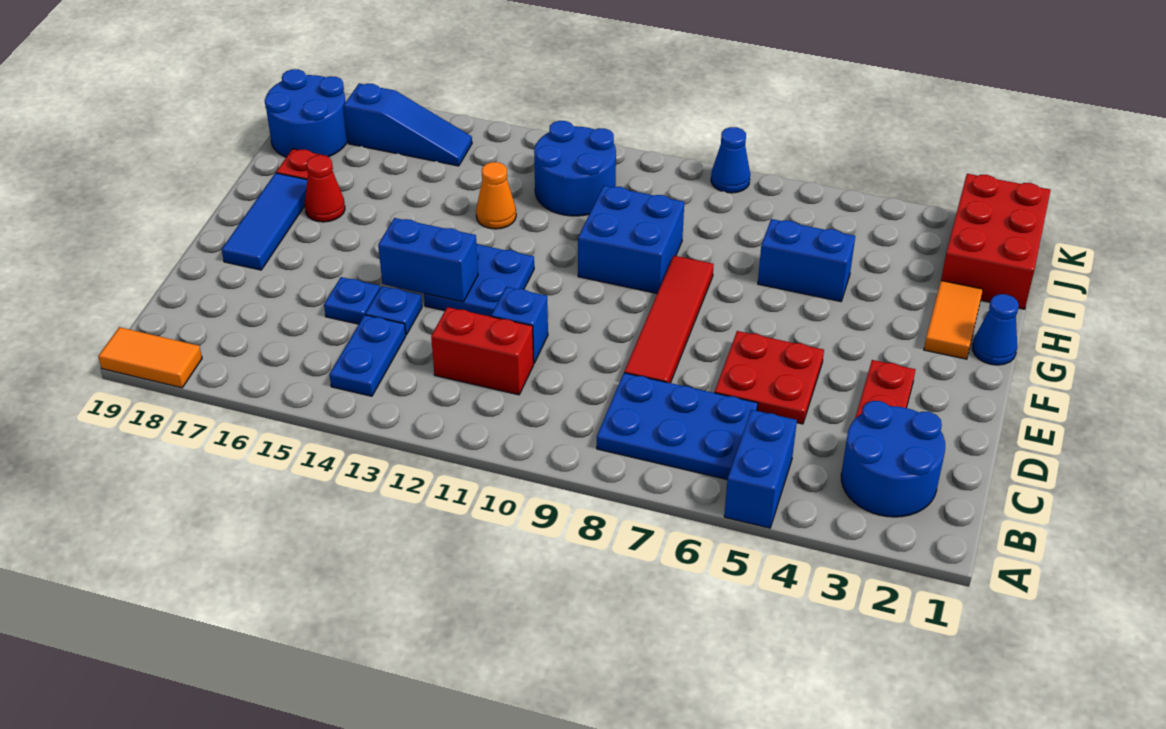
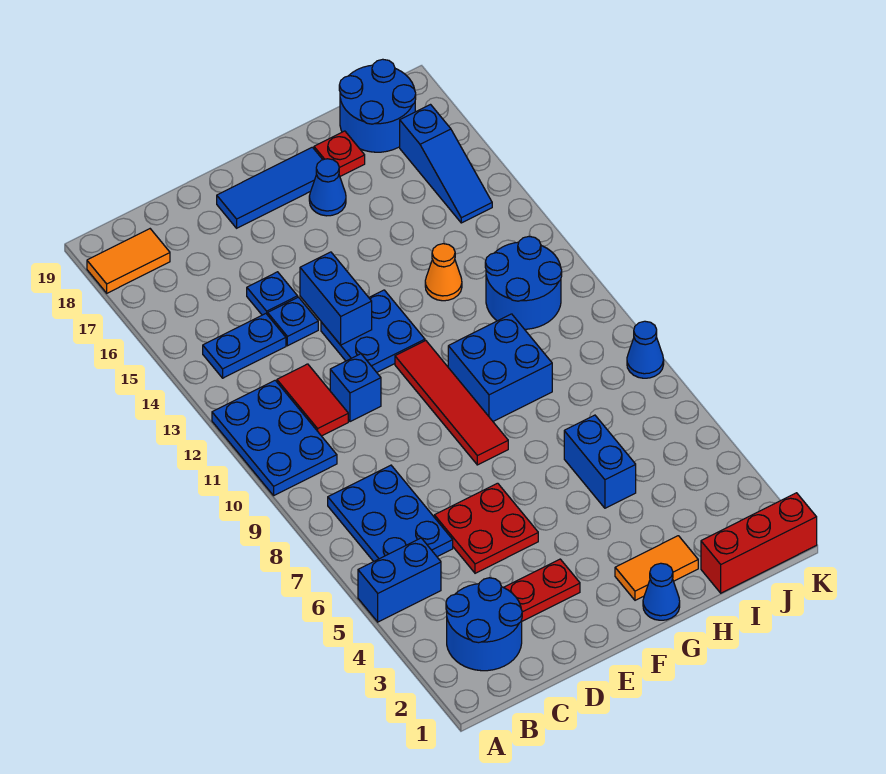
none -> blue plate A10:B12 level 1
orange tile A18:A19 level 1 -> orange tile A18:B18 level 1
red brick C11:C12 level 1 -> red tile C11:C12 level 1
red tile D8:G8 level 1 -> red tile F8:F11 level 1
red cone G17 level 1 -> blue cone G17 level 1
red brick I1:K2 level 1 -> red brick I1:K1 level 1

